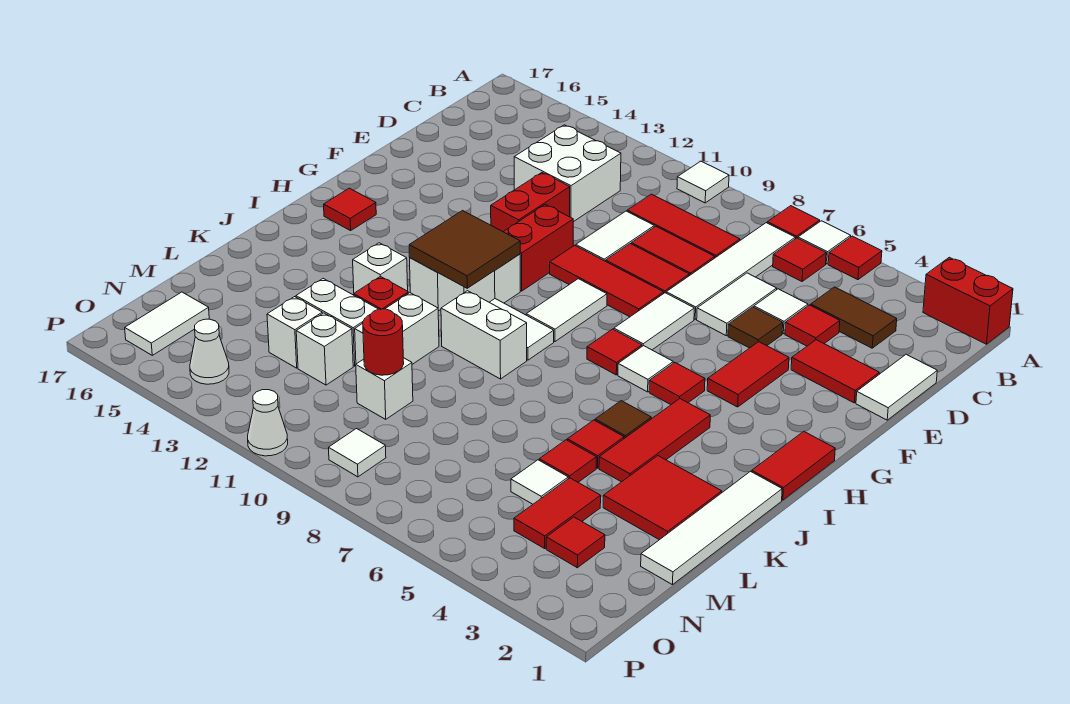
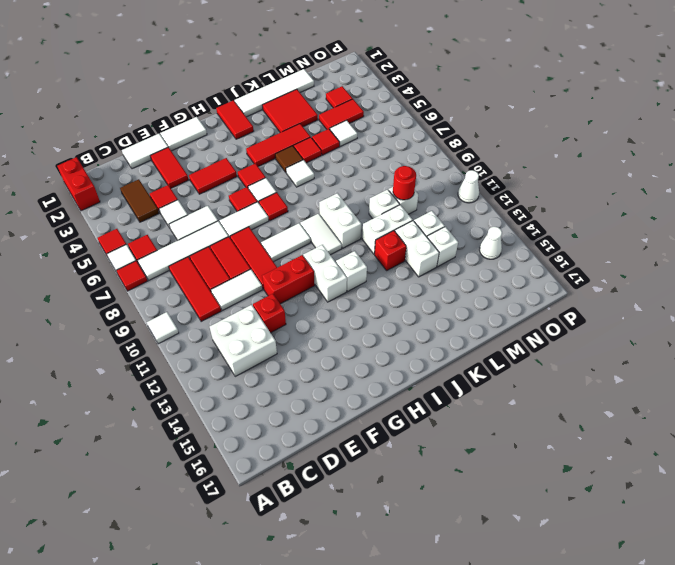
brown tile E5 level 1 -> none
red brick E12:F12 level 1 -> red brick E12 level 1
red tile H1:I1 level 1 -> red tile I1:I2 level 1
brown tile H11:I12 level 2 -> none
red tile H16 level 1 -> red tile G6 level 1
white brick J13 level 1 -> white brick L10 level 1
white tile N16:O16 level 1 -> white tile F1:G1 level 1
white tile O9 level 1 -> white tile J6 level 1

